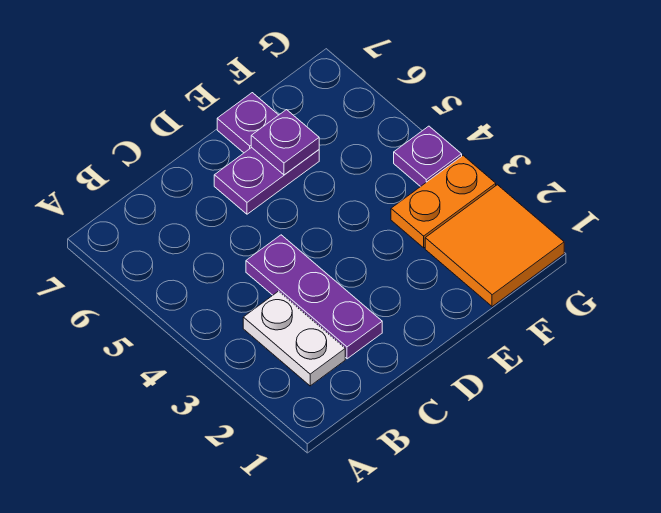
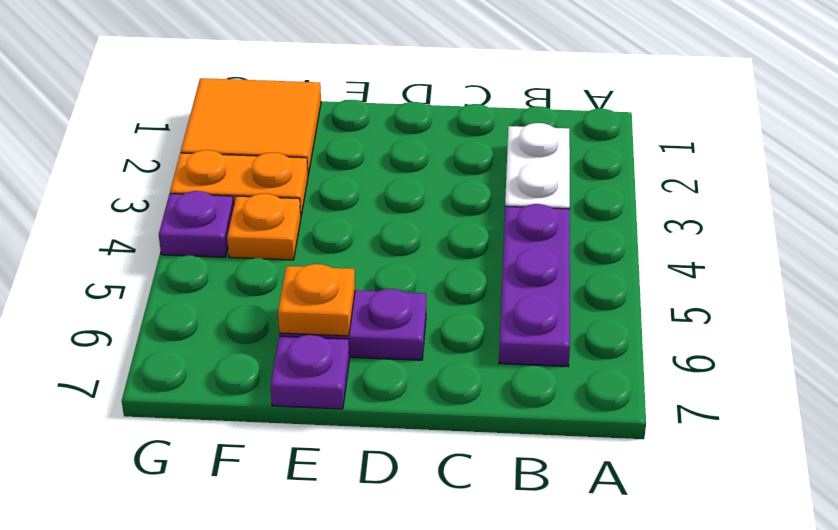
purple plate C2:C4 level 1 -> purple plate B4:B6 level 1
purple plate E6 level 2 -> orange plate E6 level 2
none -> orange plate F4 level 1

